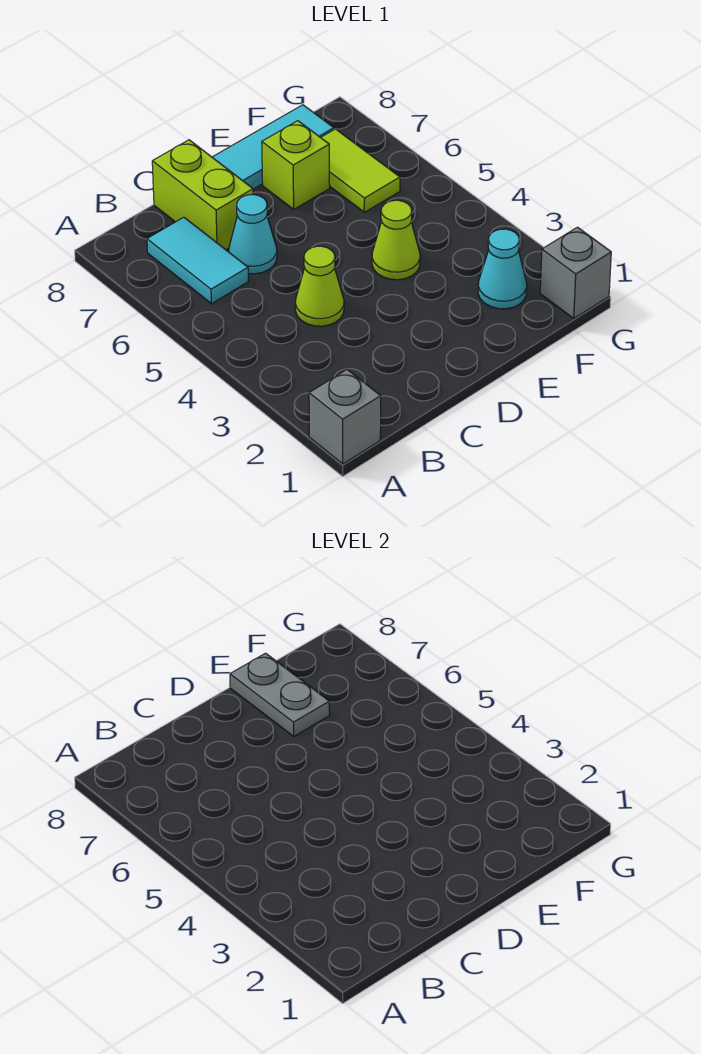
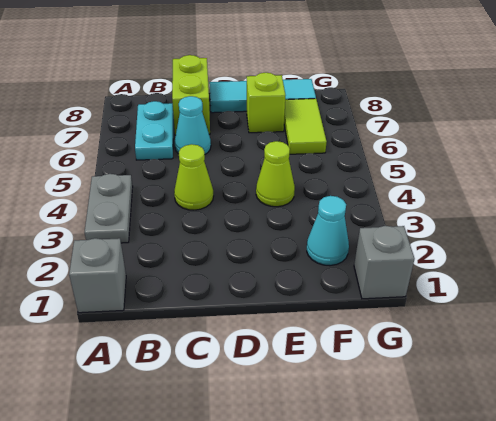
cyan tile B6:B7 level 1 -> cyan plate B6:B7 level 1
grey plate E7:E8 level 2 -> grey plate A3:A4 level 1

